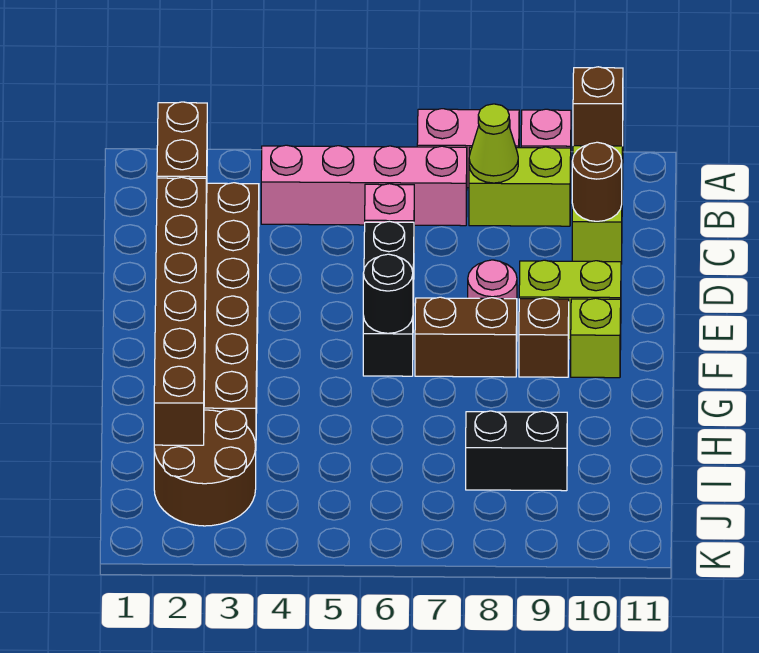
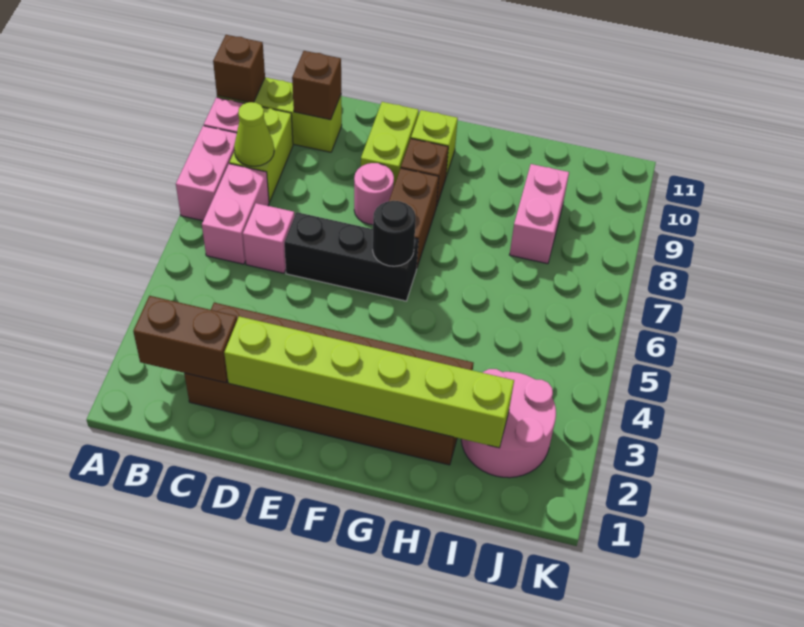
pink brick B4:B7 level 1 -> pink brick B6:B7 level 1
brown round brick C10 level 2 -> brown brick C10 level 2
brown brick D2:I2 level 2 -> lime brick D2:I2 level 2
brown round brick I2:J3 level 1 -> pink round brick I2:J3 level 1
black brick I8:I9 level 1 -> pink brick I8:I9 level 1

